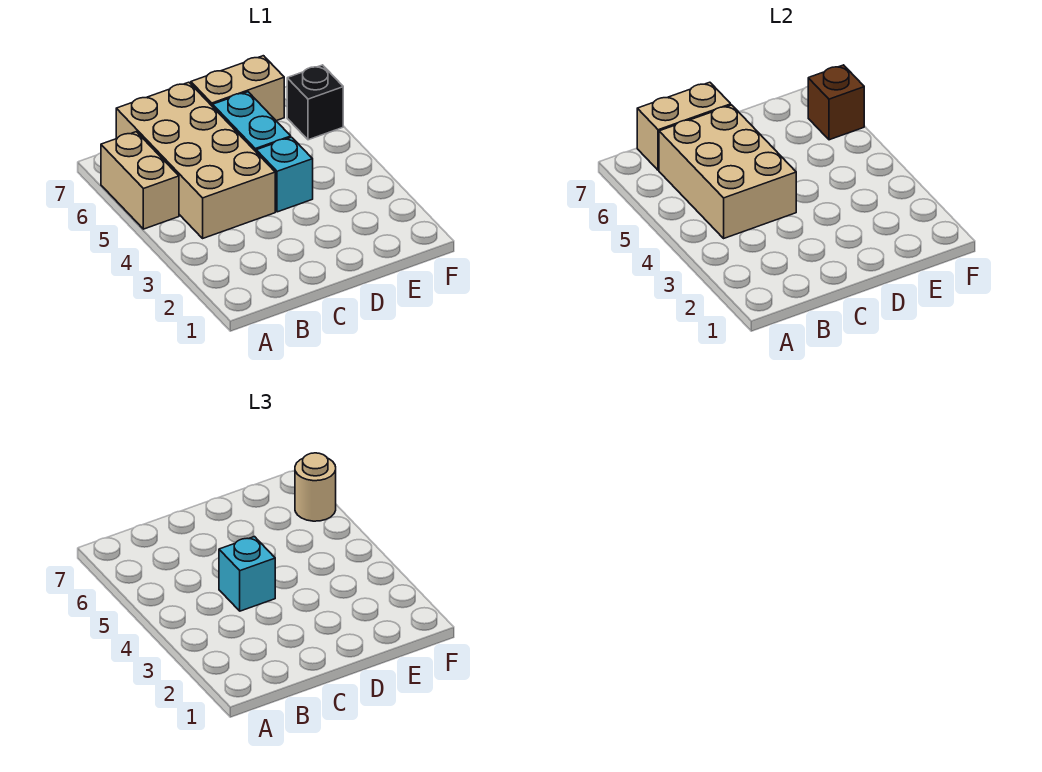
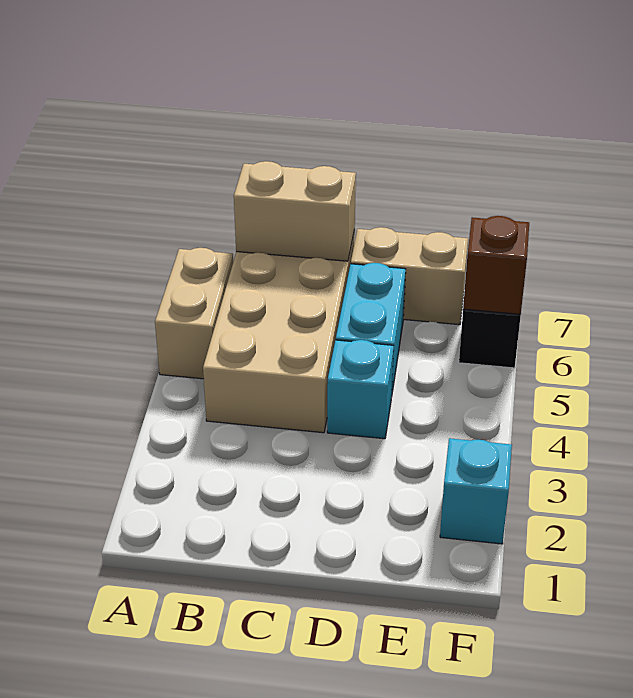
tan brick B4:C6 level 2 -> none
cyan brick C4 level 3 -> cyan brick F2 level 1
tan round brick F6 level 3 -> none

